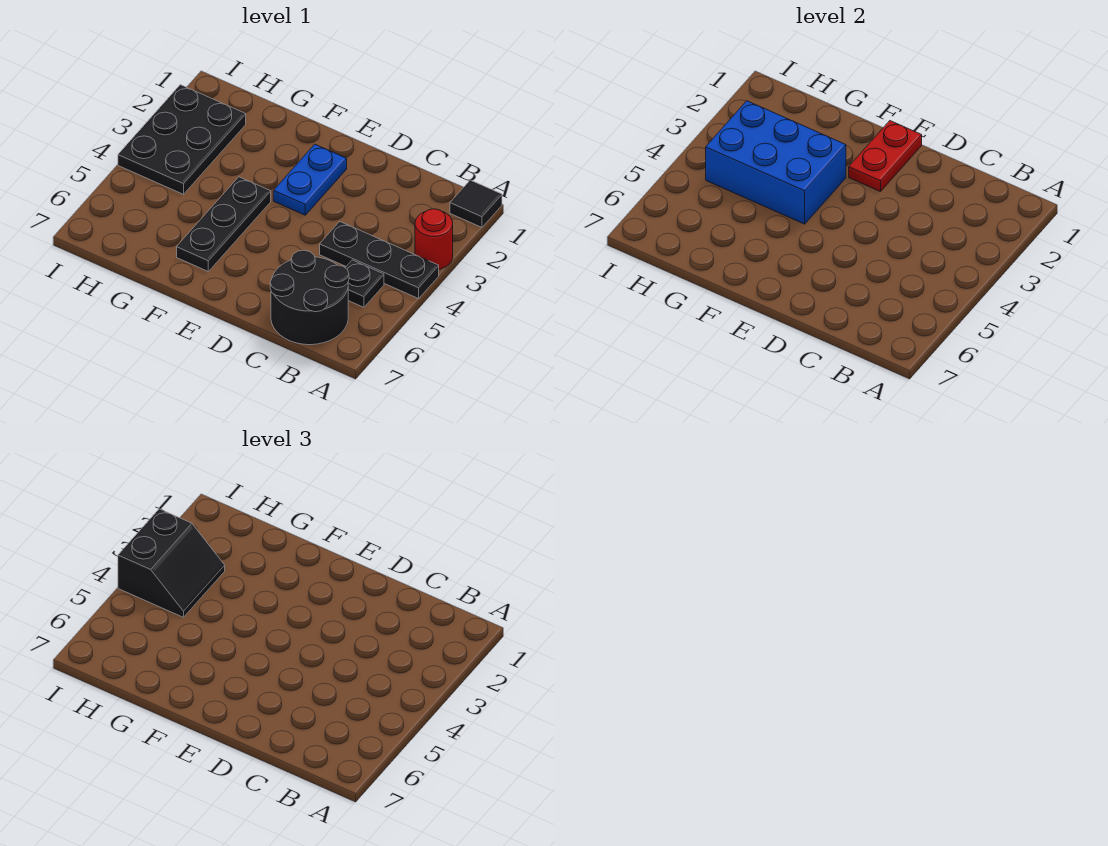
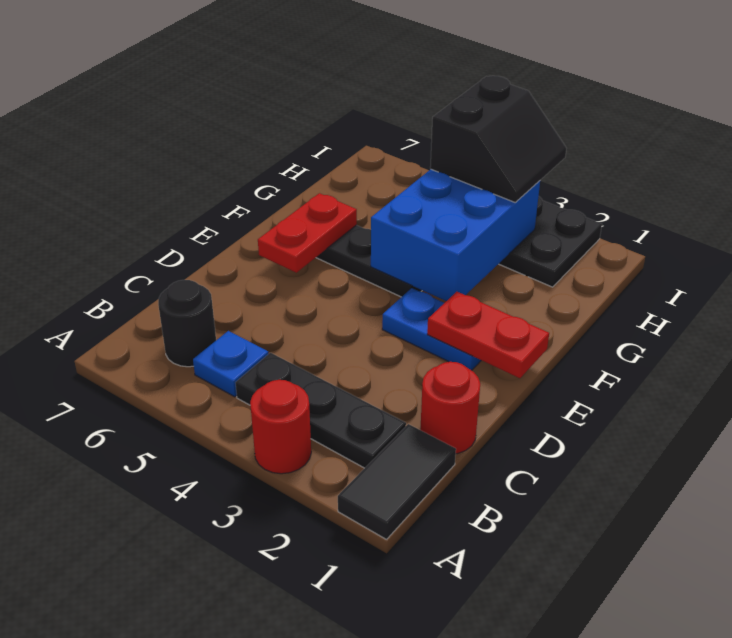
black tile A1 level 1 -> black tile A1:B1 level 1
black plate A4:C4 level 1 -> black plate B2:B4 level 1
black plate B5 level 1 -> blue plate B5 level 1
black round brick B6:C7 level 1 -> black round brick B6 level 1
none -> red round brick C1 level 1
none -> red plate E6:F6 level 2
black slope H3:I4 level 3 top I -> black slope H3:I4 level 3 top 4

